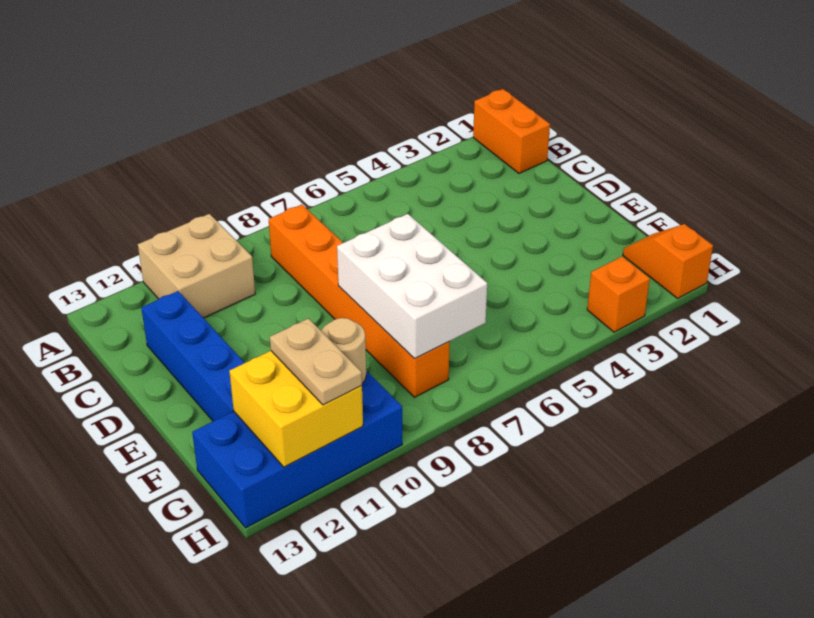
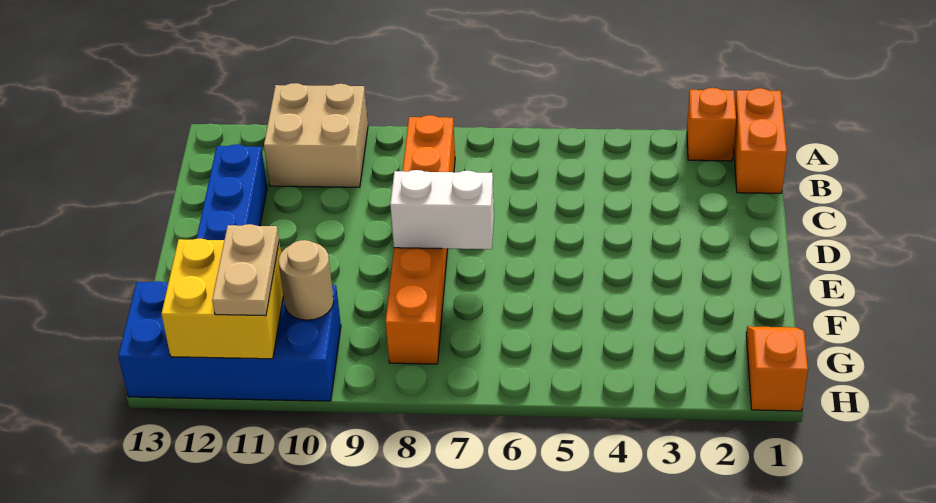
white brick E7:G8 level 2 -> white brick E7:E8 level 2
orange brick H3 level 1 -> orange brick A2 level 1

